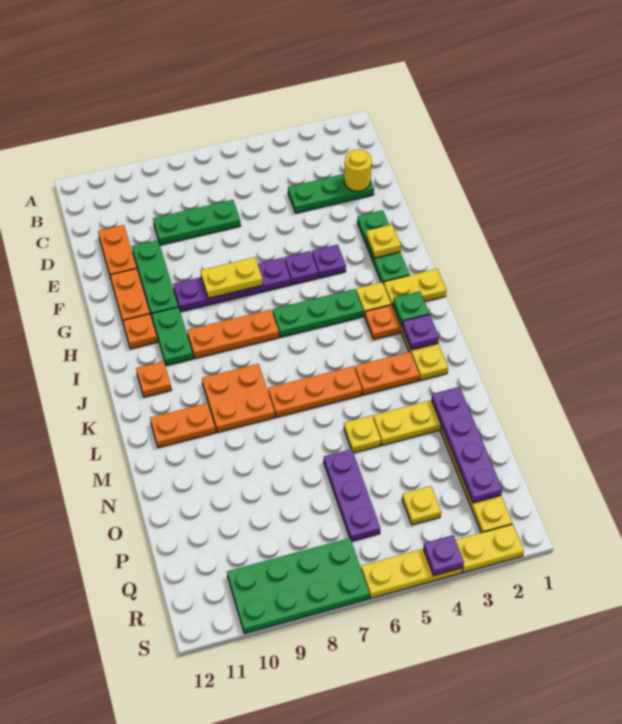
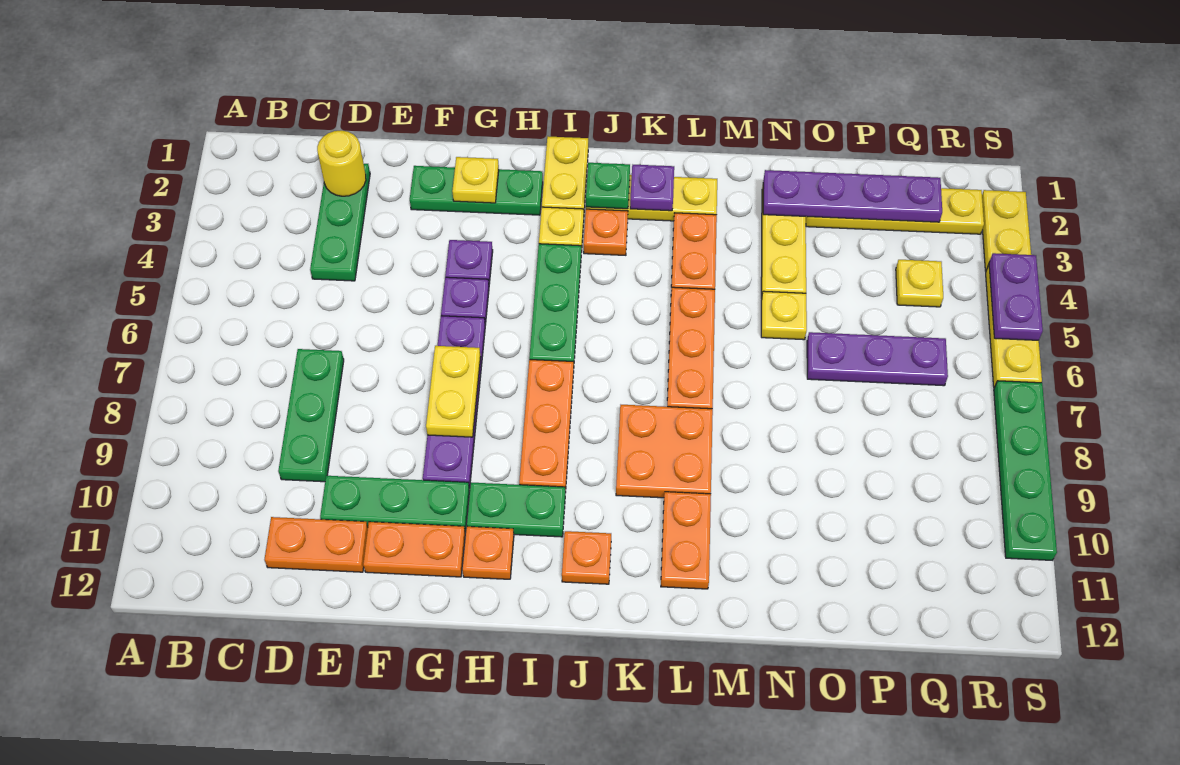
green plate R7:S10 level 1 -> green plate S7:S10 level 1
purple plate S4 level 2 -> purple plate S4:S5 level 2

